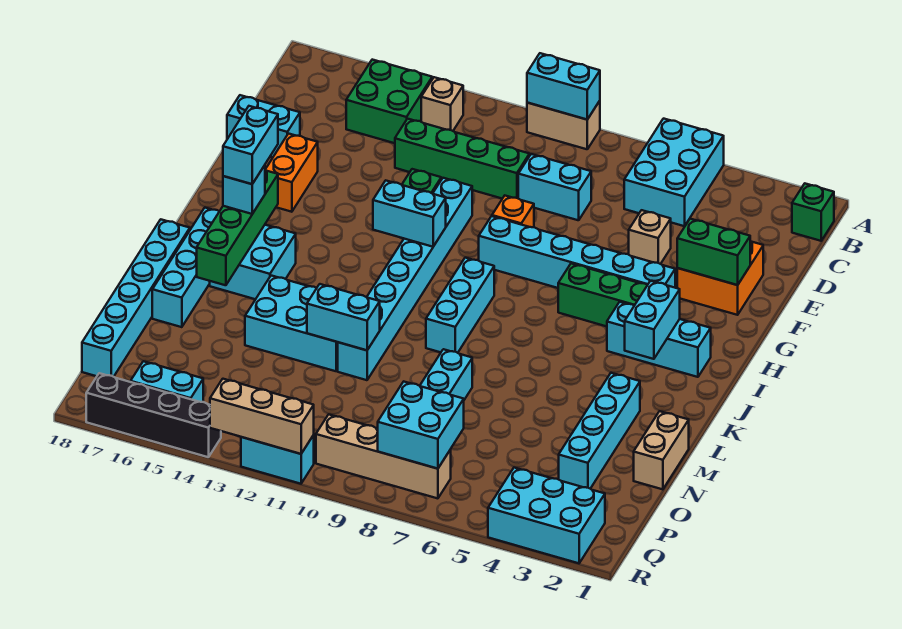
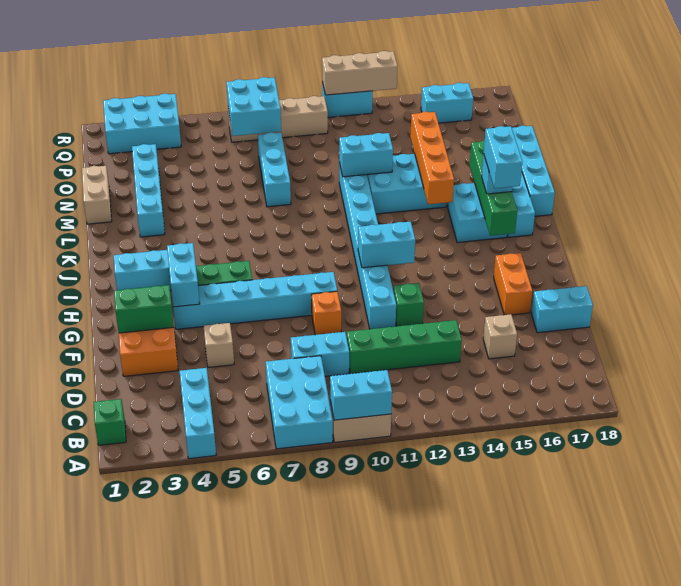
cyan brick A5:C6 level 1 -> cyan brick A7:C8 level 1
tan brick B13 level 1 -> tan brick D15 level 1
green brick B14:C15 level 1 -> none
cyan brick I3:J3 level 2 -> cyan brick G4:H4 level 2
cyan brick I9:K9 level 1 -> cyan brick A4:C4 level 1
none -> orange brick K14:N14 level 2
cyan brick K18:P18 level 1 -> cyan brick K18:N18 level 1
black brick R14:R17 level 1 -> none

